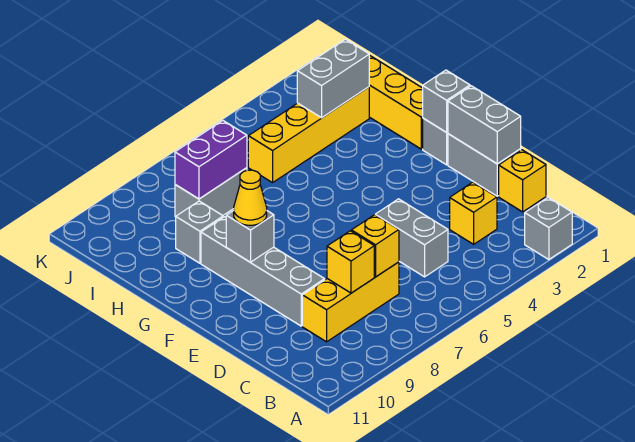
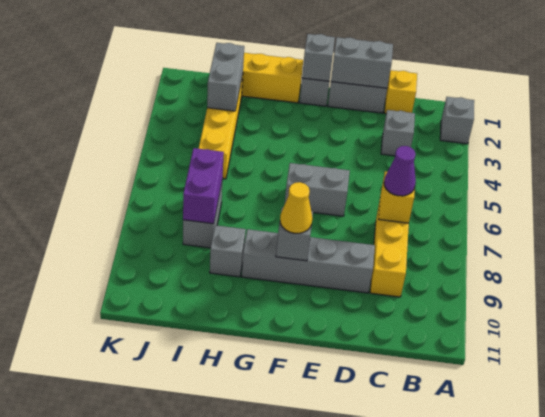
yellow brick C3 level 1 -> grey brick C3 level 1
grey brick C5:D5 level 1 -> grey brick E6:F6 level 1
none -> purple cone C7 level 3
yellow brick C8 level 2 -> none

